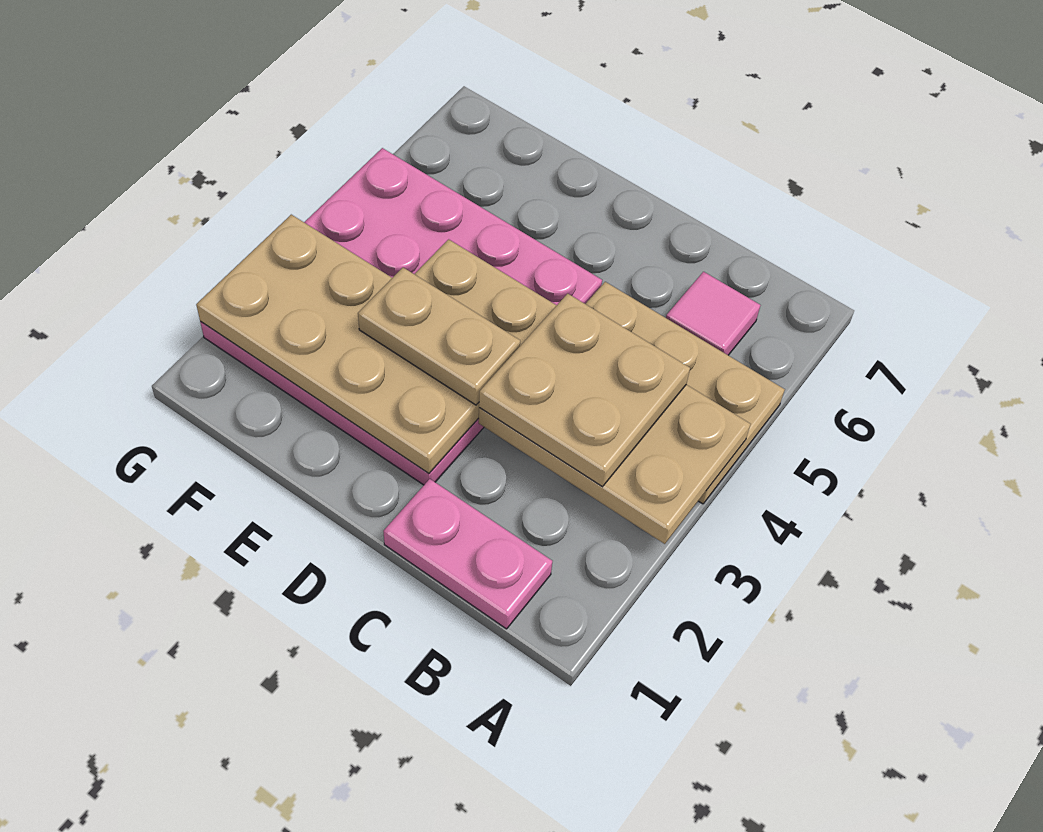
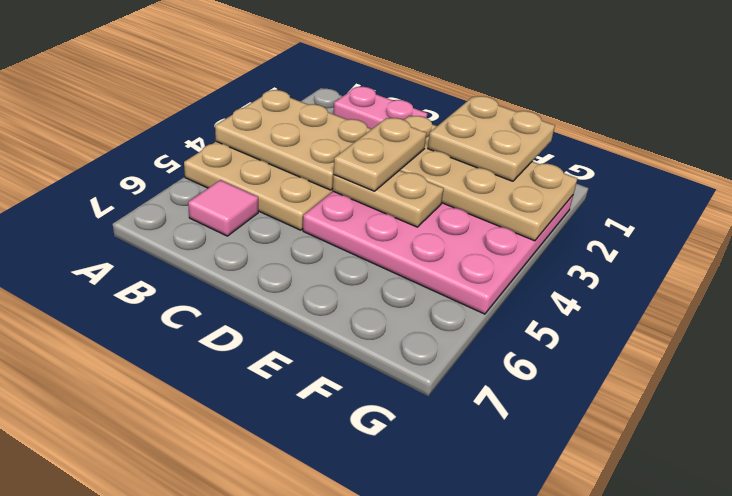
tan plate B3:C4 level 3 -> tan plate E1:F2 level 3
tan plate D3:E3 level 3 -> tan plate D3:D4 level 3

